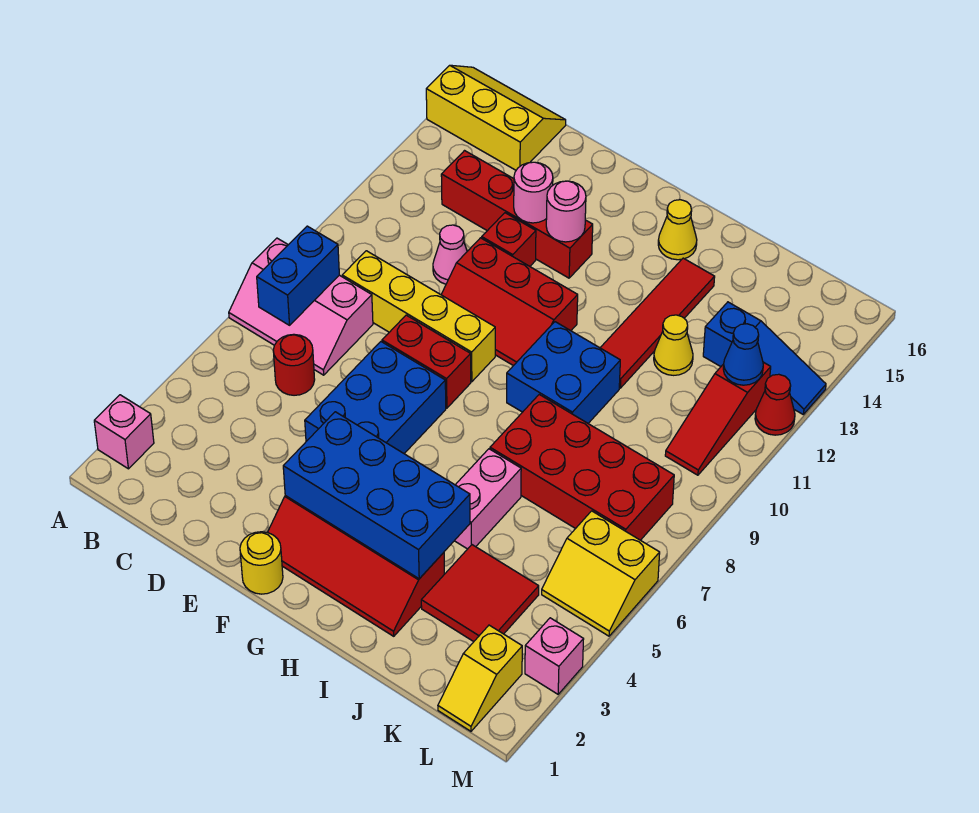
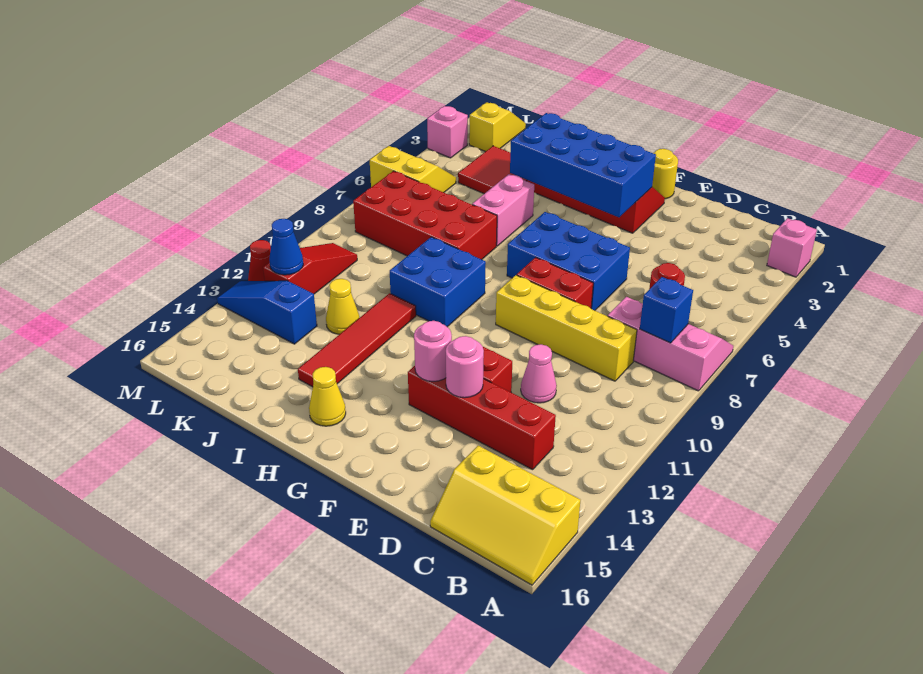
blue brick B7:B8 level 2 -> blue brick B8 level 2
blue brick E5:F7 level 1 -> blue brick E6:G7 level 1
red slope E10:G11 level 1 top 11 -> none

